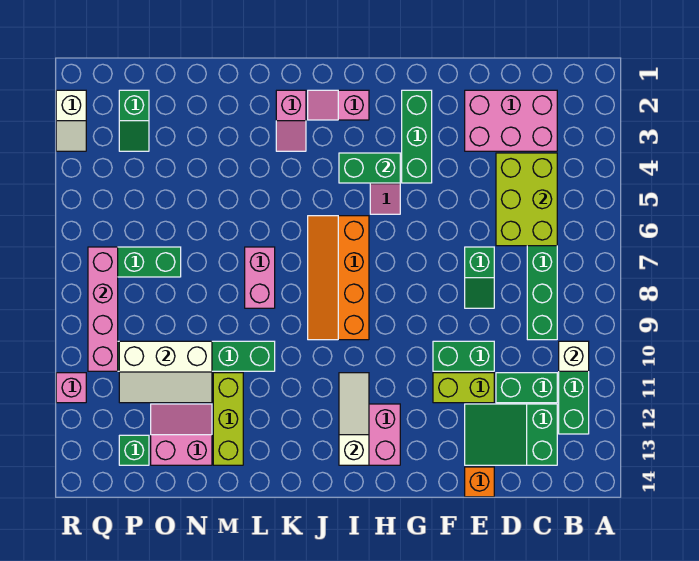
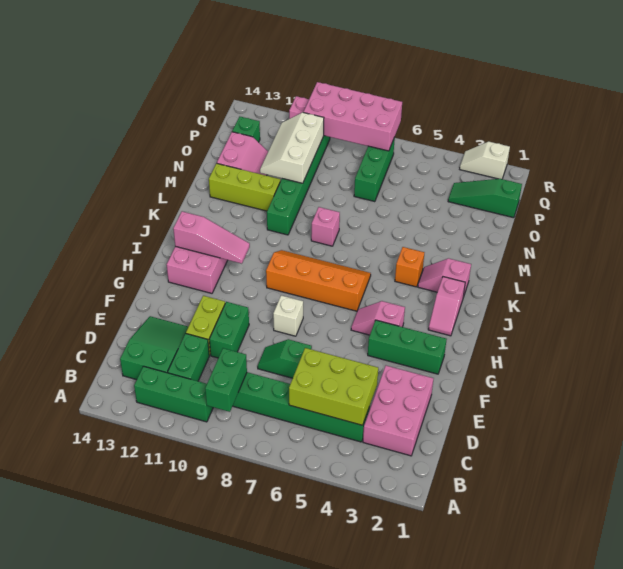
white brick B10 level 2 -> white brick G8 level 1
orange brick E14 level 1 -> orange brick K4 level 1
green brick H4:I4 level 2 -> green brick B9:C9 level 2
pink slope I2:J2 level 1 top I -> pink slope I2:J2 level 1 top J
white slope I11:I13 level 2 top 13 -> pink slope I11:I13 level 2 top 13
pink brick L7:L8 level 1 -> pink brick L8 level 1
green slope P2:P3 level 1 top 2 -> green slope P1:P3 level 1 top 1
pink brick Q7:Q10 level 2 -> pink brick Q7:R10 level 2

